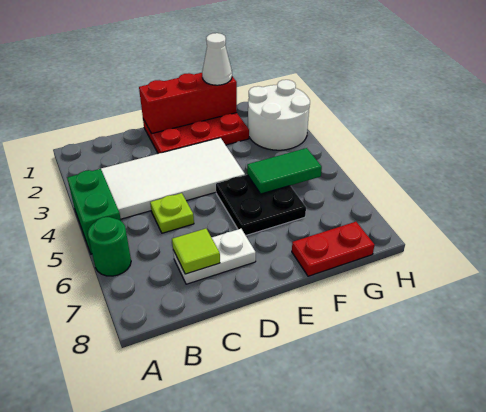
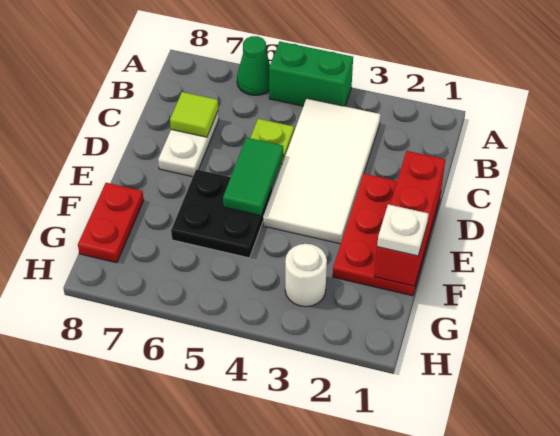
green round brick A6 level 1 -> green cone A6 level 1
white cone F1 level 3 -> white plate F1 level 3
green tile F5:G5 level 2 -> green tile D5:E5 level 2
white round brick G2:H3 level 1 -> white round brick G3 level 1

